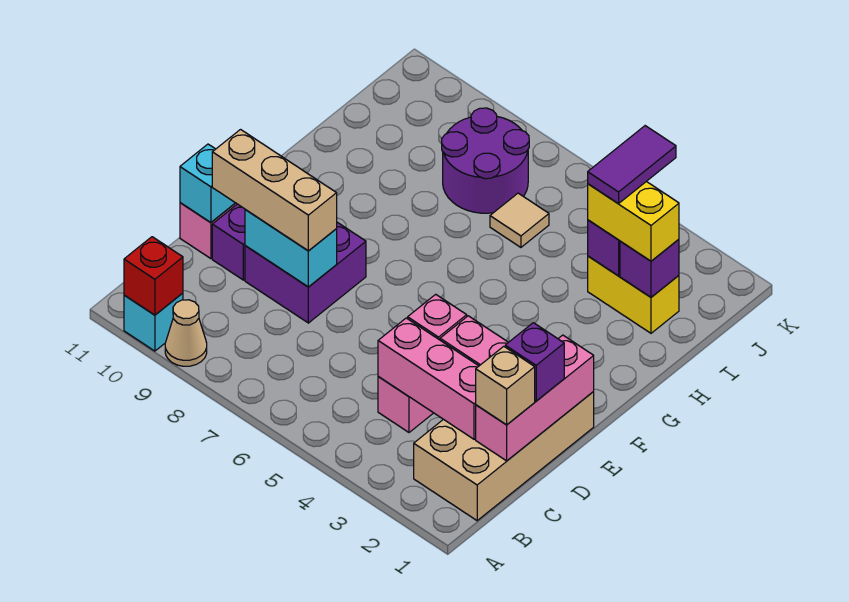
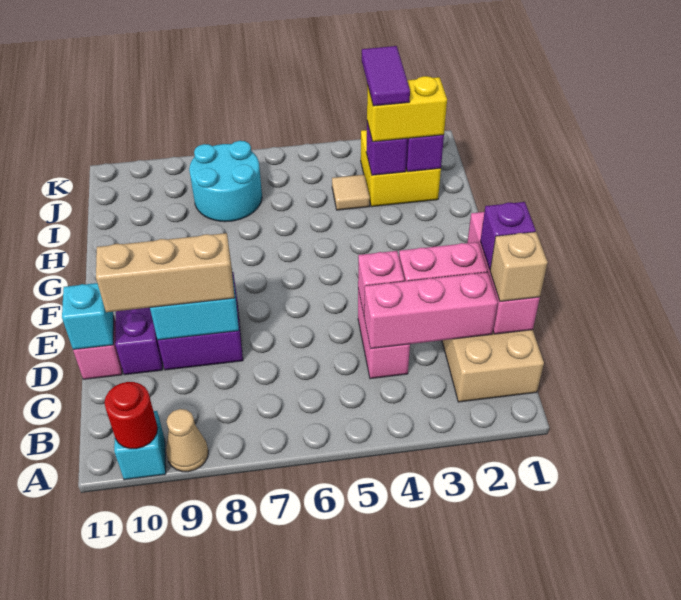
red brick A10 level 2 -> red round brick A10 level 2
yellow brick I2:I3 level 1 -> yellow brick I2:J3 level 1
tan tile I6 level 1 -> tan tile I4 level 1
purple round brick I7:J8 level 1 -> cyan round brick I7:J8 level 1

